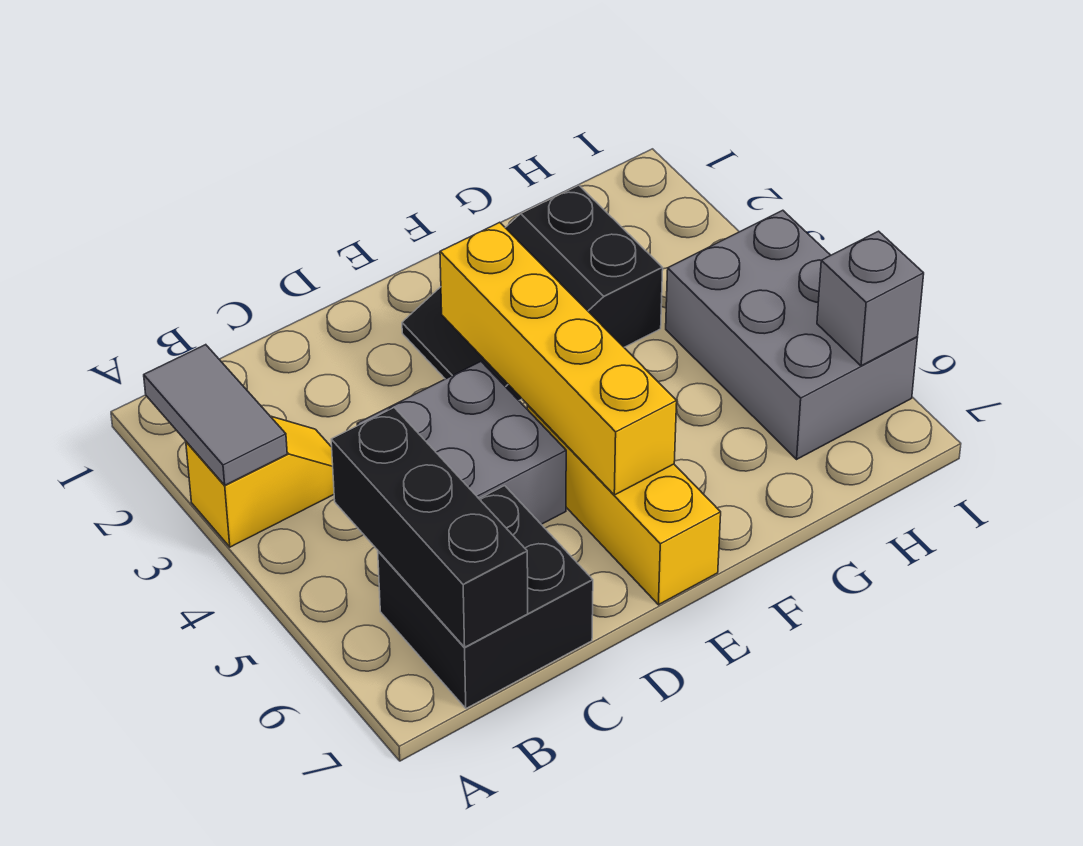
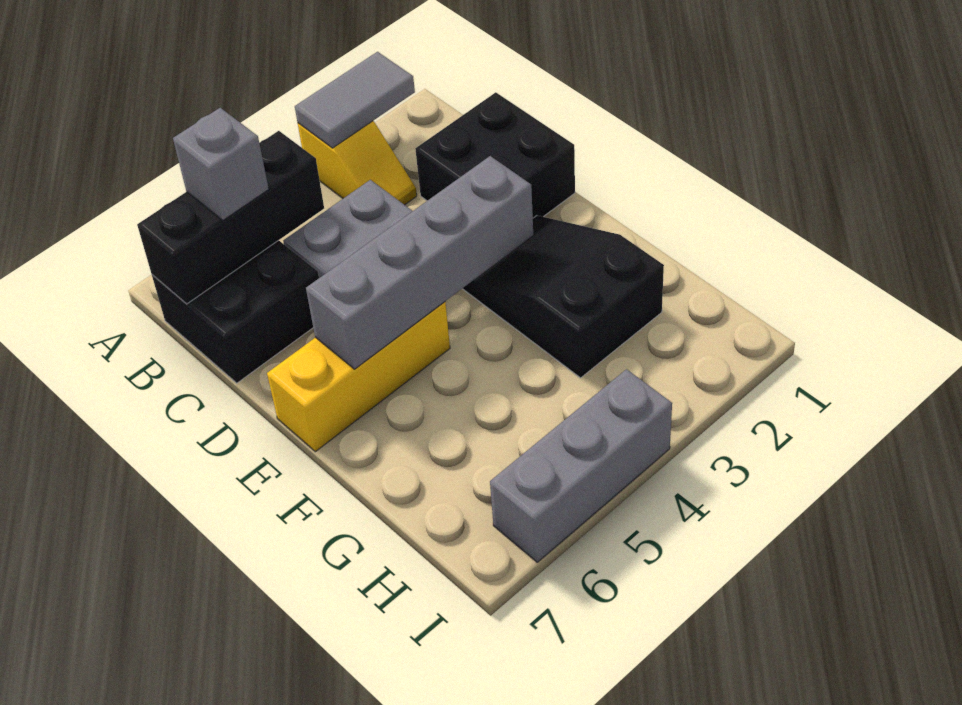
none -> black brick C1:D2 level 1
yellow brick E3:E6 level 2 -> grey brick E3:E6 level 2
grey brick H4:I6 level 1 -> grey brick I4:I6 level 1
grey brick I6 level 2 -> grey brick B6 level 3

